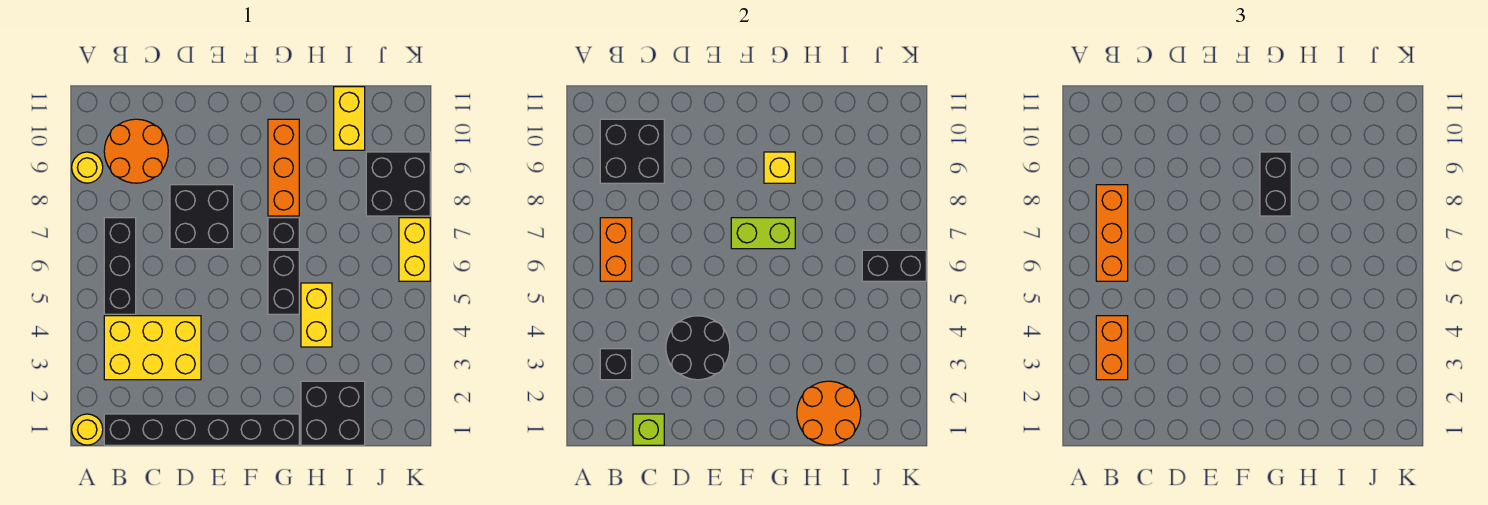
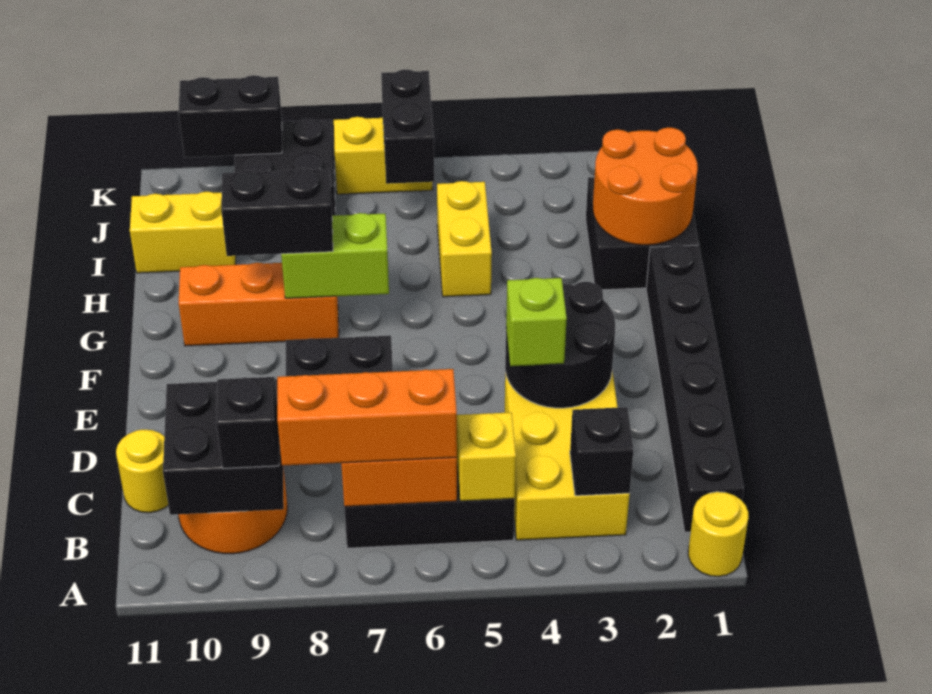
yellow round brick A9 level 1 -> yellow round brick C11 level 1
orange brick B3:B4 level 3 -> none
lime brick C1 level 2 -> lime brick D4 level 3
lime brick F7:G7 level 2 -> lime brick G7:G8 level 2
black brick G5:G6 level 1 -> black brick K9:K10 level 2
black brick G7 level 1 -> black brick B9 level 3
yellow brick G9 level 2 -> yellow brick B5 level 2
yellow brick H4:H5 level 1 -> yellow brick H5:I5 level 1

